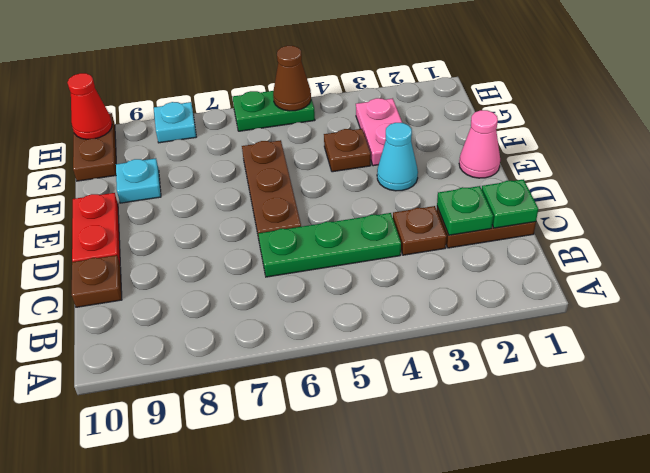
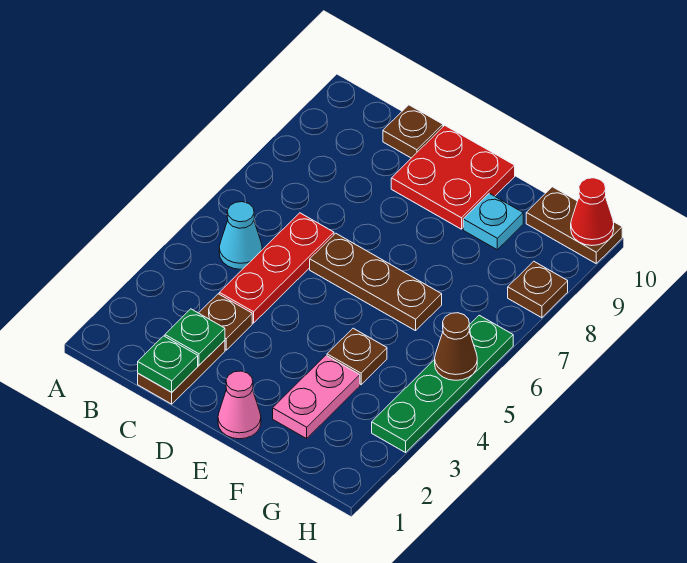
green plate C4:C6 level 1 -> red plate C4:C6 level 1
red plate D10:E10 level 1 -> red plate D9:E10 level 1
cyan cone E3 level 1 -> cyan cone B5 level 1
pink plate F3:G3 level 1 -> pink plate F2:F3 level 1
green plate H5:H6 level 1 -> green plate H3:H6 level 1
cyan plate H8 level 1 -> brown plate H8 level 1

